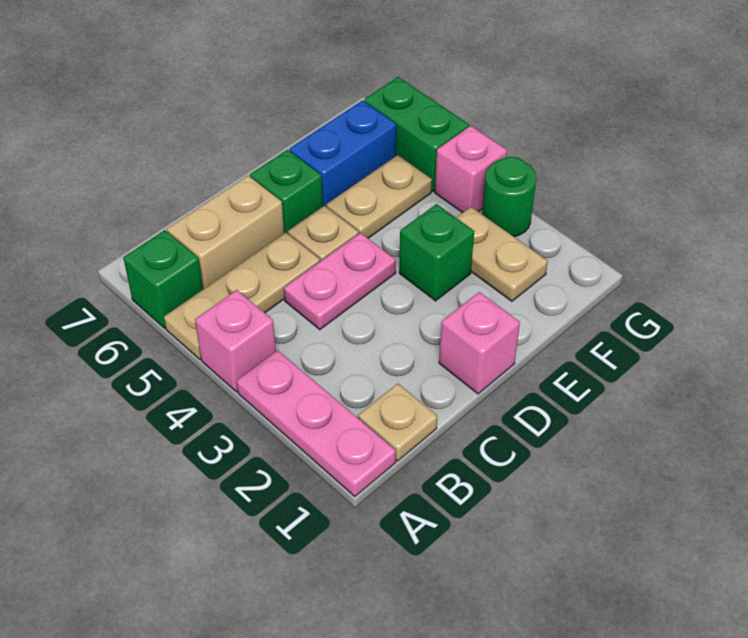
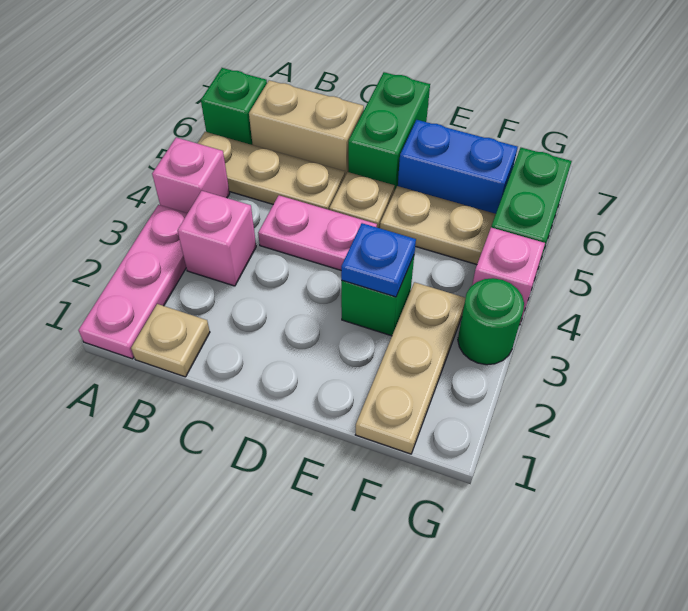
pink brick D1 level 1 -> pink brick B3 level 1
green brick D6 level 1 -> green brick D6:D7 level 1
none -> blue plate E3 level 2
tan plate F2:F3 level 1 -> tan plate F1:F3 level 1

